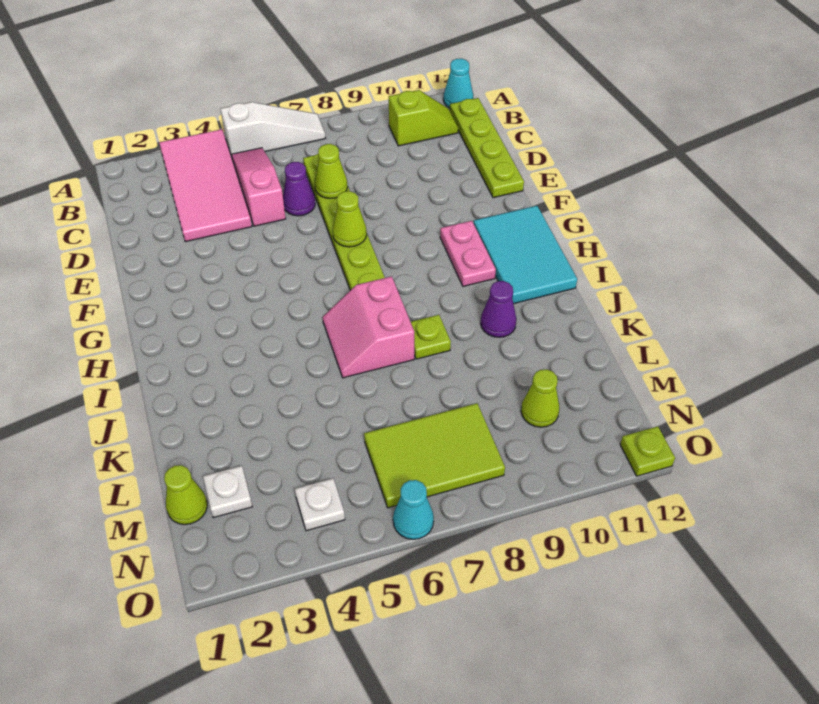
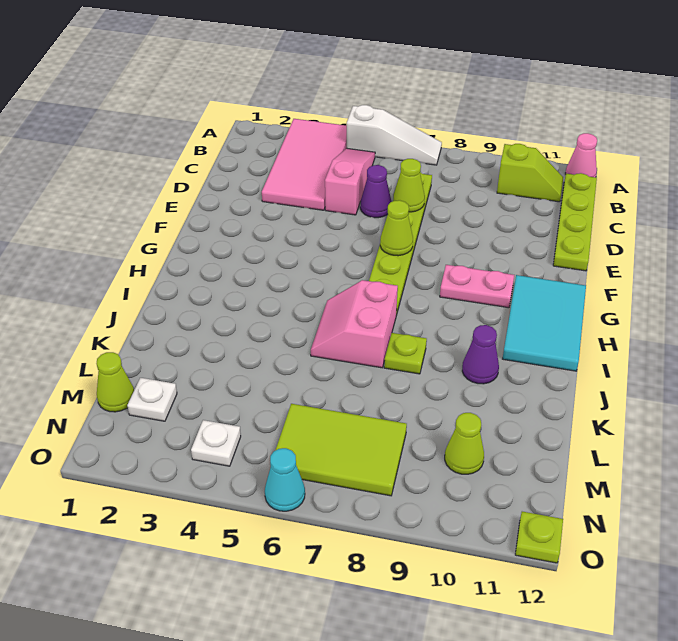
cyan cone A12 level 1 -> pink cone A12 level 1
pink plate G10:H10 level 1 -> pink plate G9:G10 level 1

